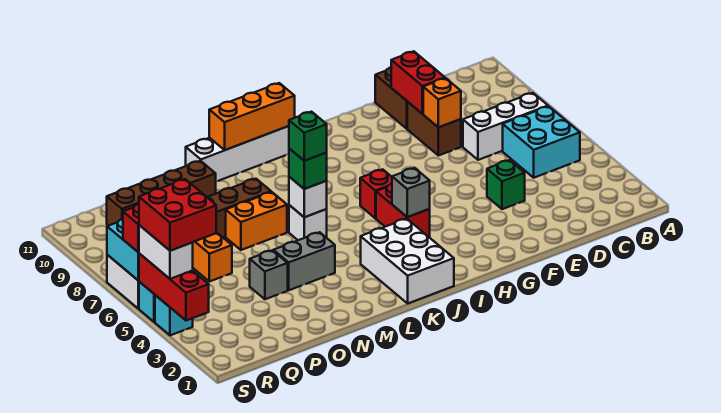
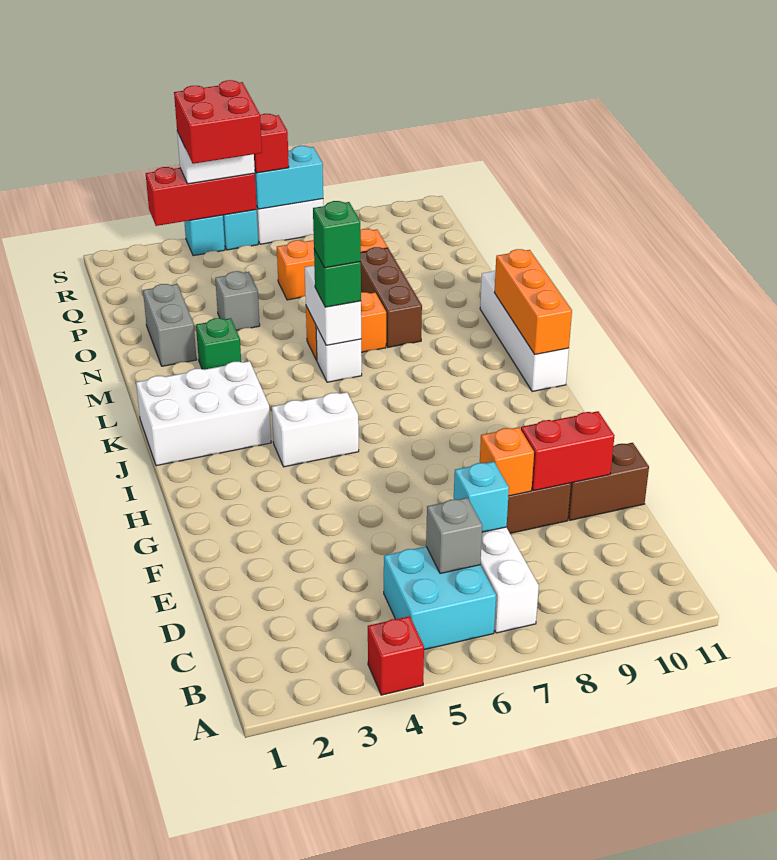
none -> cyan brick D7 level 2
green brick E4 level 1 -> green brick M3 level 1
red brick I4:I5 level 1 -> white brick I4:I5 level 1
grey brick I4 level 2 -> grey brick C6 level 2
red brick I6 level 1 -> red brick A4 level 1
white brick L6 level 2 -> white brick L6:M6 level 2
grey brick M4:N4 level 1 -> grey brick N2:O2 level 1
orange brick M7:N7 level 1 -> orange brick M6:M7 level 1
brown brick N10:Q10 level 1 -> none

